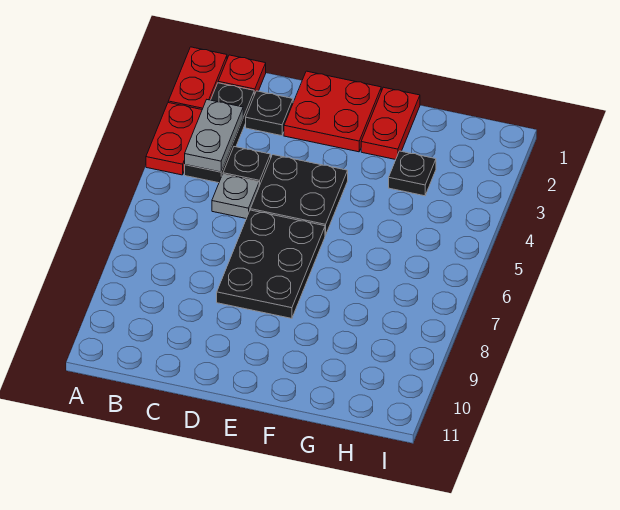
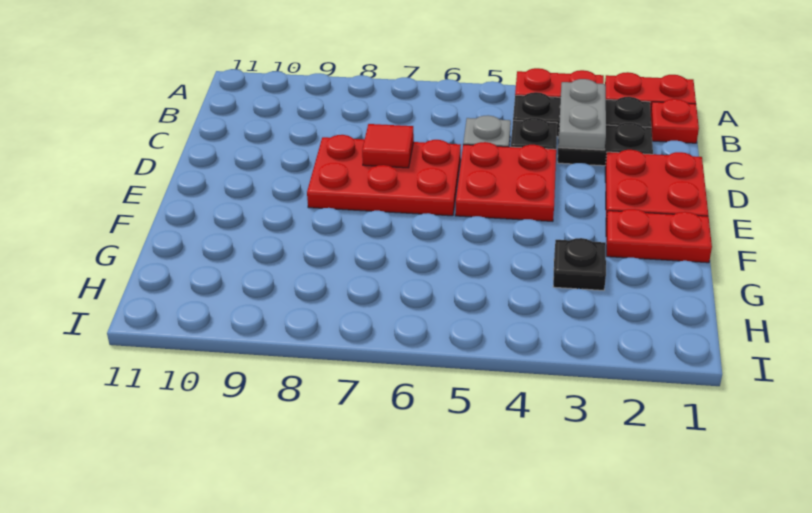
grey plate B3:B4 level 2 -> grey plate B3:C3 level 2
black plate C2 level 1 -> black plate C2:C3 level 1
black plate D4:E5 level 1 -> red plate D4:E5 level 1
black plate D6:E8 level 1 -> red plate D6:E8 level 1
none -> red tile D7 level 2

